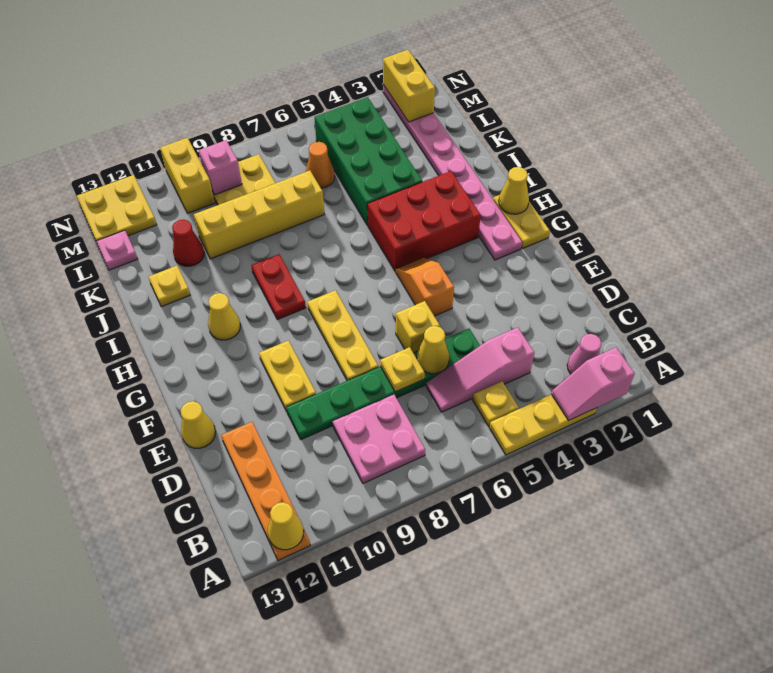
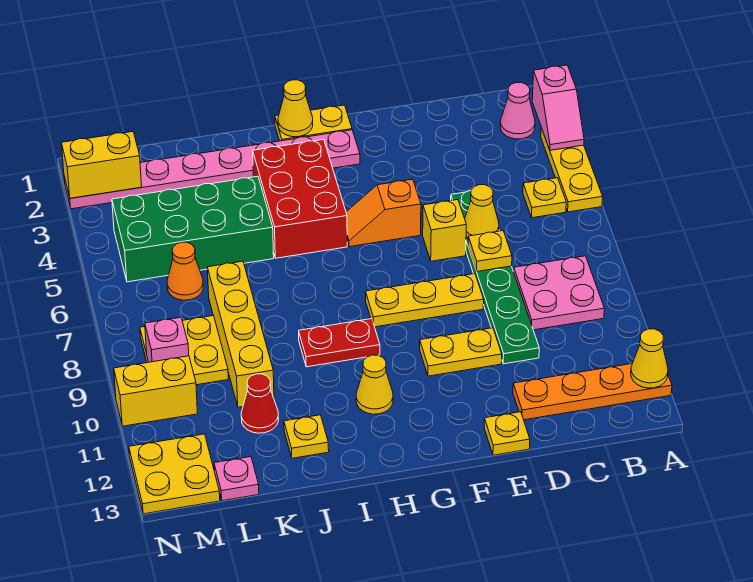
pink slope C4:C6 level 1 top 4 -> none
yellow cone E13 level 1 -> yellow plate E13 level 1

